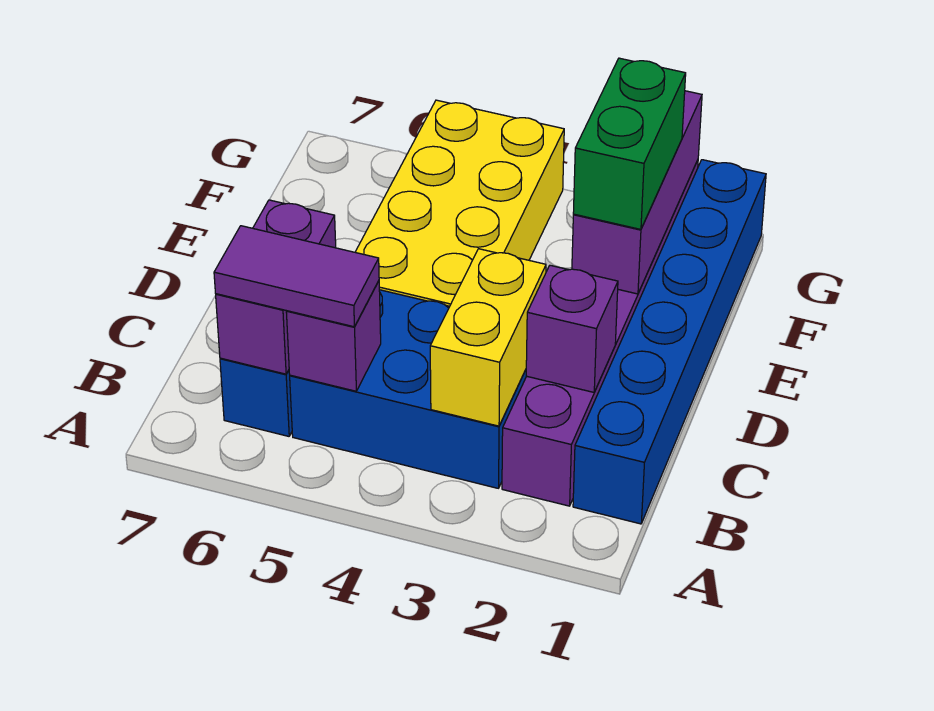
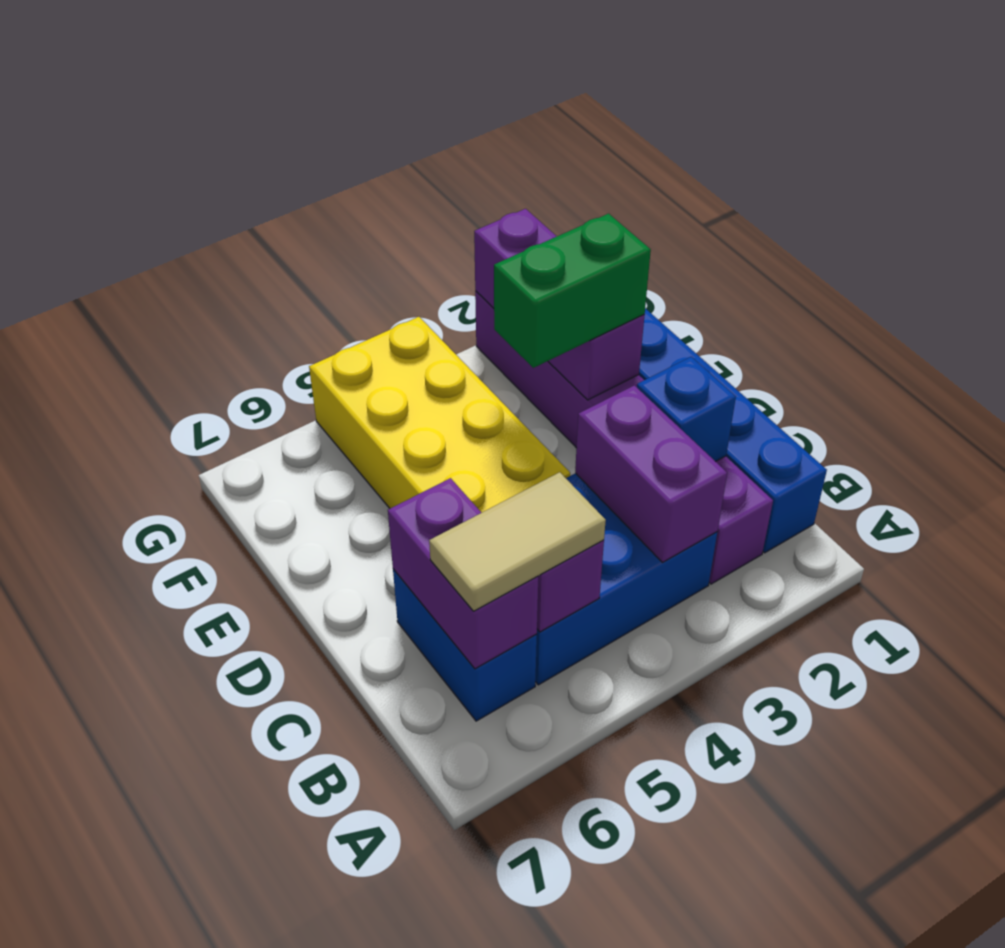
yellow brick B3:C3 level 2 -> purple brick B3:C3 level 2
purple tile B5:B6 level 3 -> tan tile B5:B6 level 3
purple brick C2 level 2 -> blue brick C2 level 2
green brick E2:F2 level 3 -> green brick E2:E3 level 3

